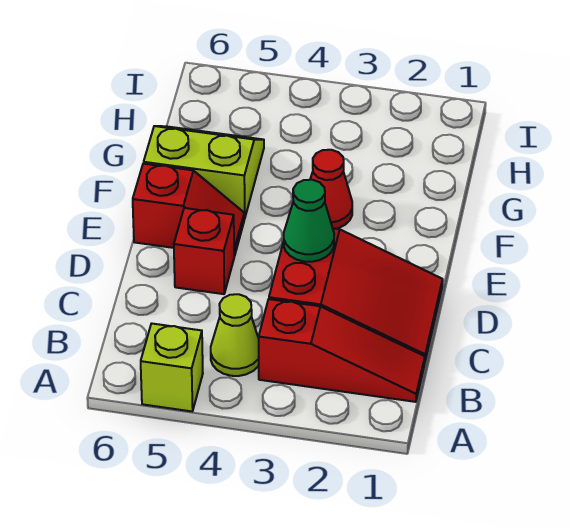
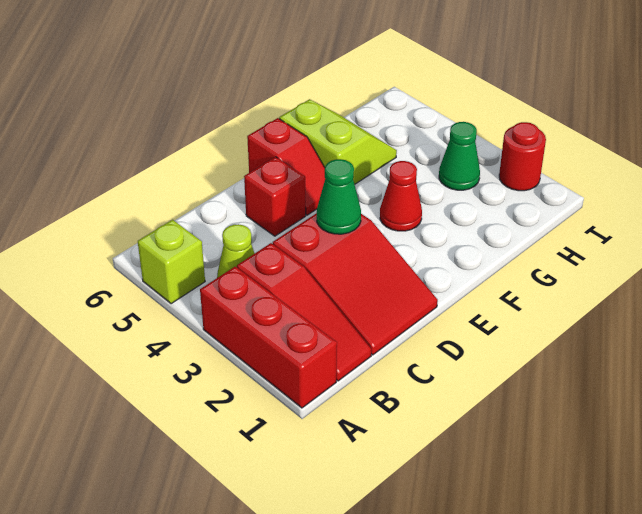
none -> red brick A1:A3 level 1
none -> green cone H3 level 1
none -> red round brick I2 level 1

